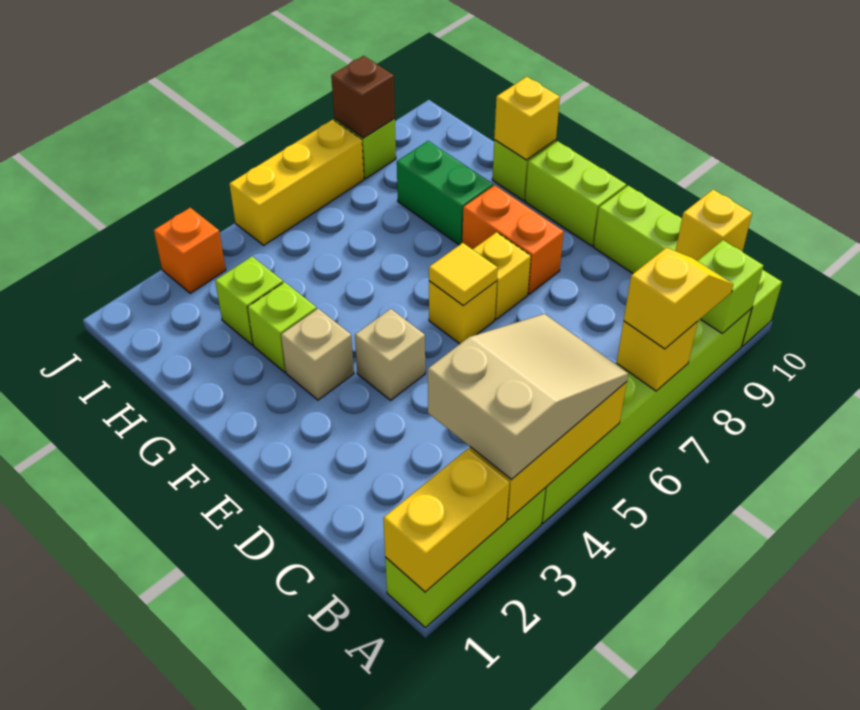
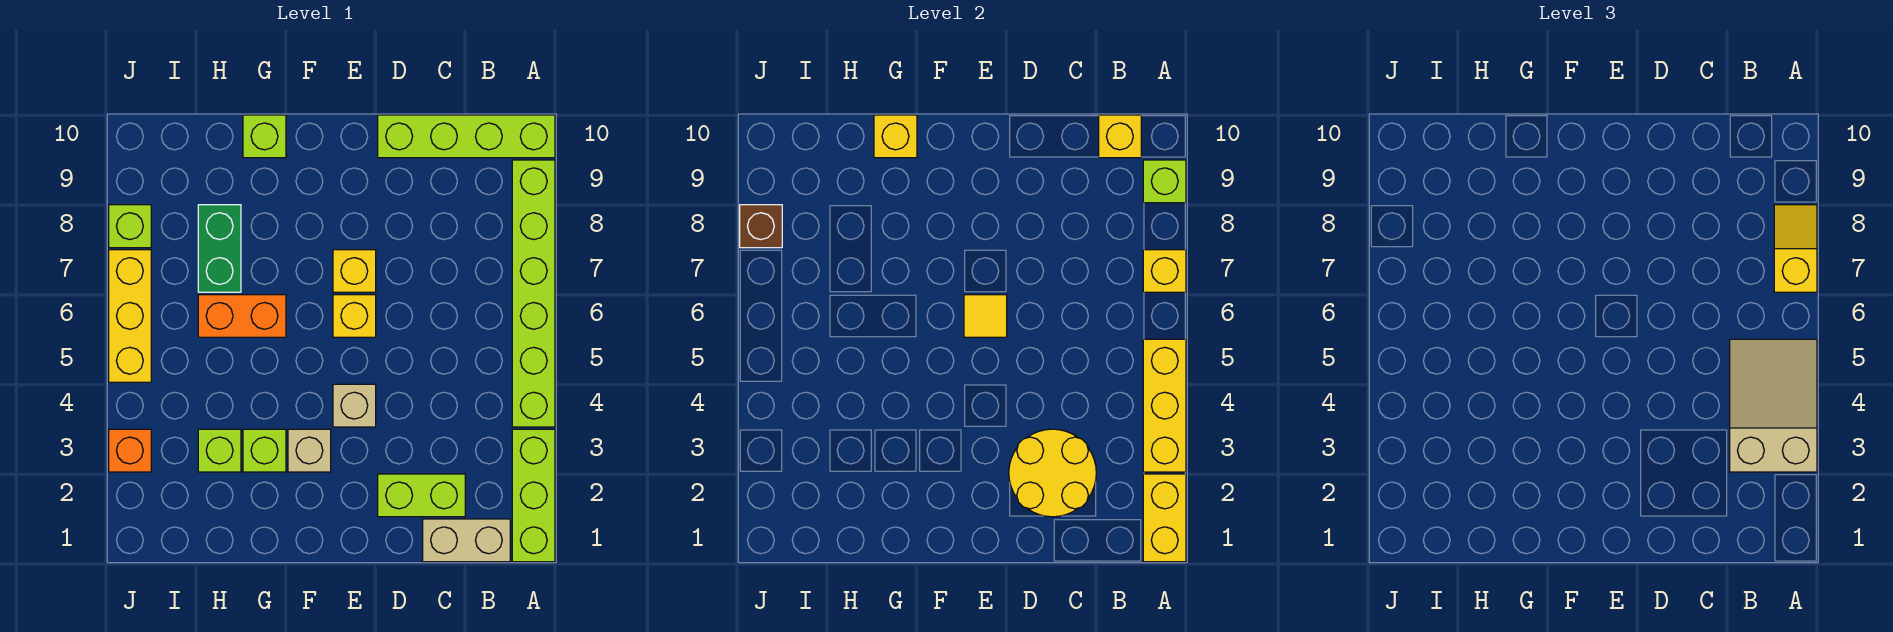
none -> tan brick B1:C1 level 1
none -> yellow round brick C2:D3 level 2
orange brick E8:F8 level 1 -> orange brick G6:H6 level 1
lime brick E10:F10 level 1 -> lime brick C2:D2 level 1
green brick G8:H8 level 1 -> green brick H7:H8 level 1

